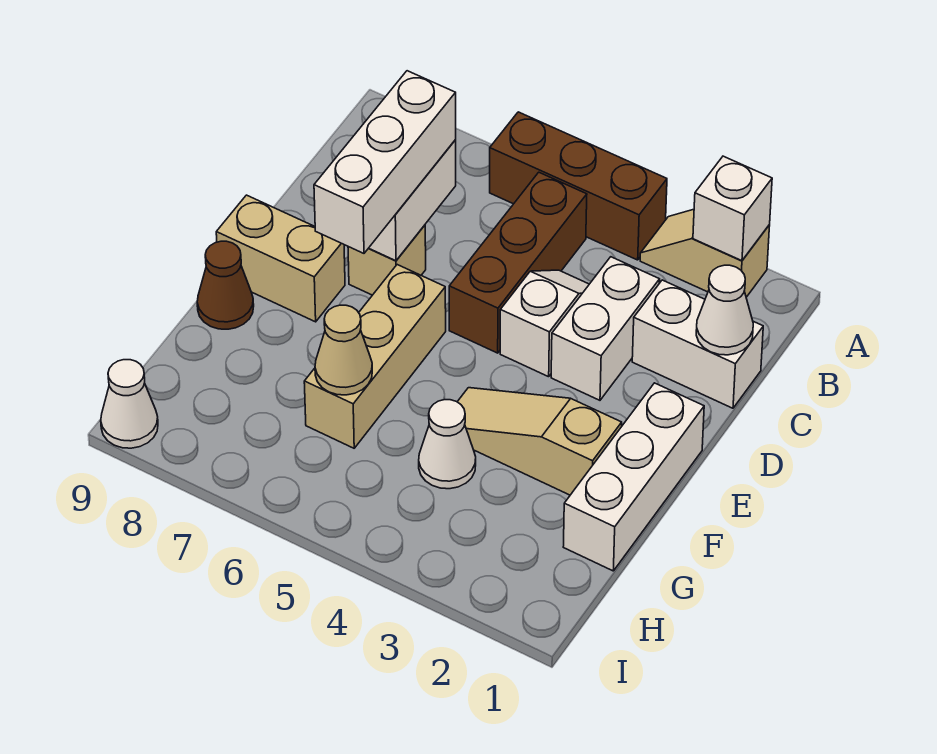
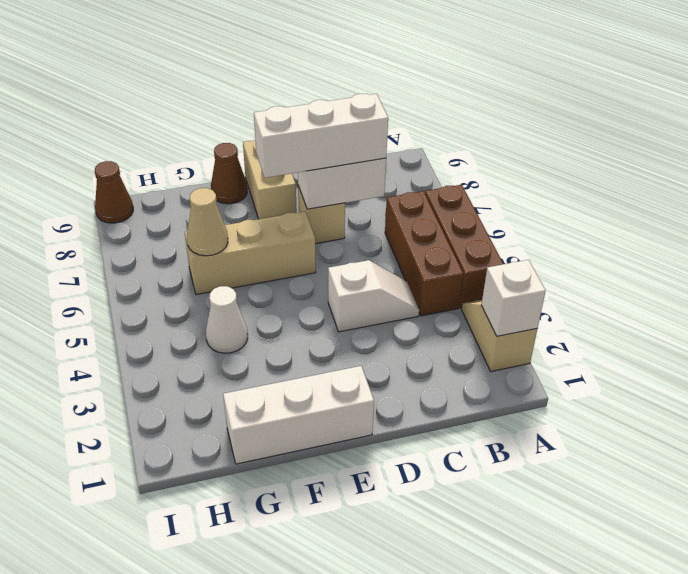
brown brick B5:D5 level 1 -> brown brick B4:B6 level 1
white brick C1:C2 level 1 -> none
white cone C1 level 2 -> none
white brick C3:D3 level 1 -> none
tan slope F2:F4 level 1 top 2 -> none
white cone I9 level 1 -> brown cone I9 level 1

